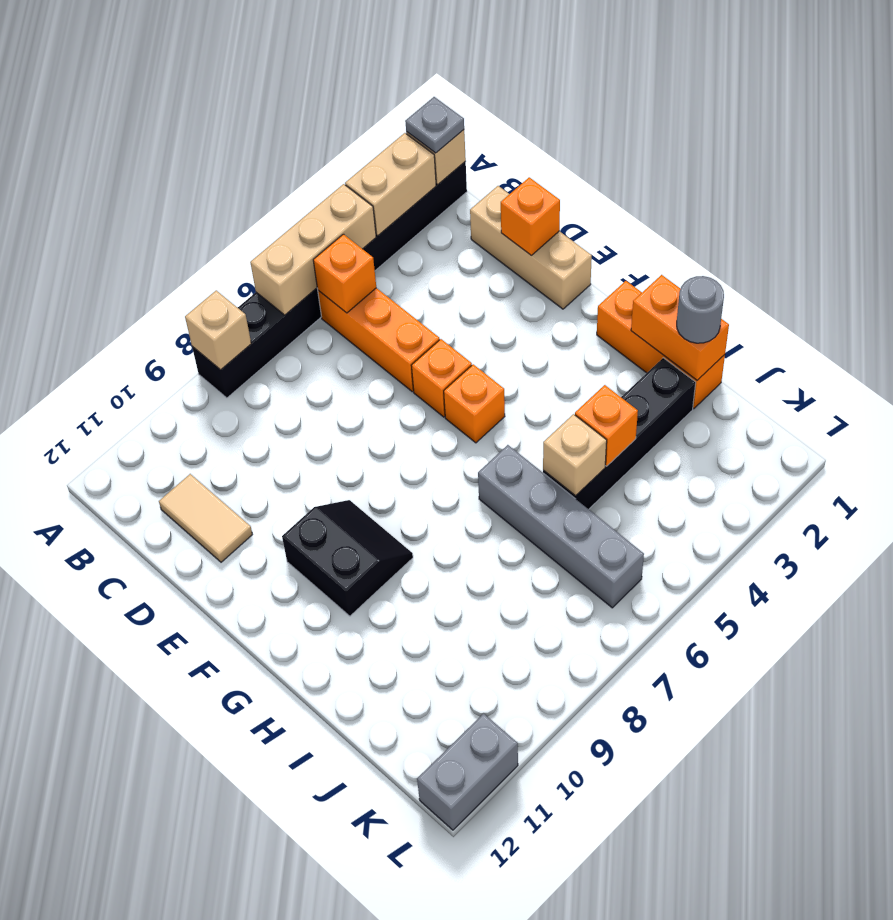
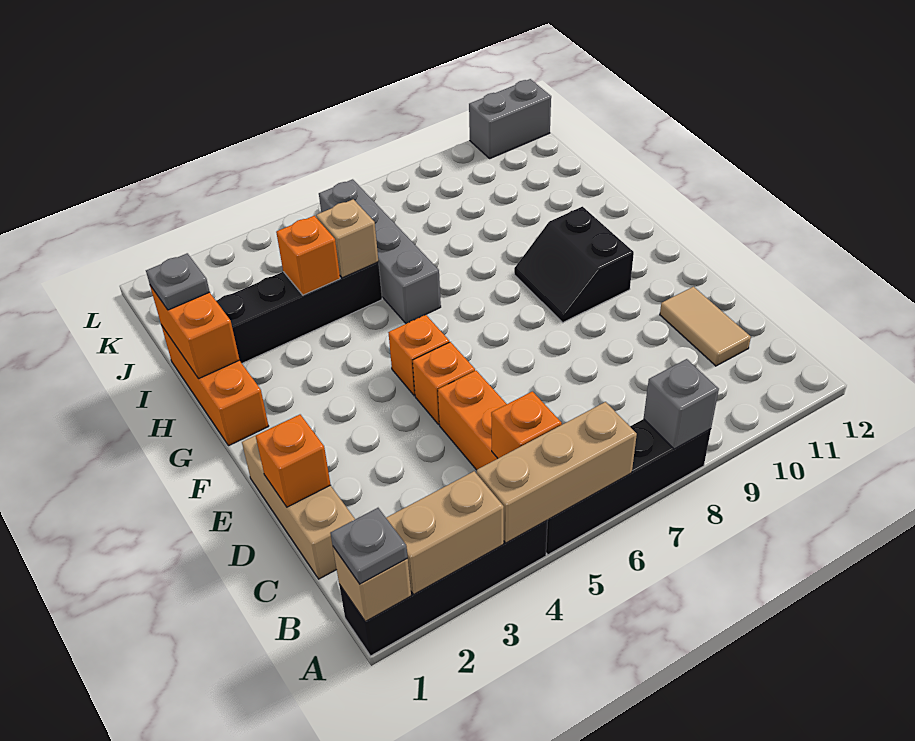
tan brick A8 level 2 -> grey brick A8 level 2
grey round brick I1 level 3 -> grey plate I1 level 3

